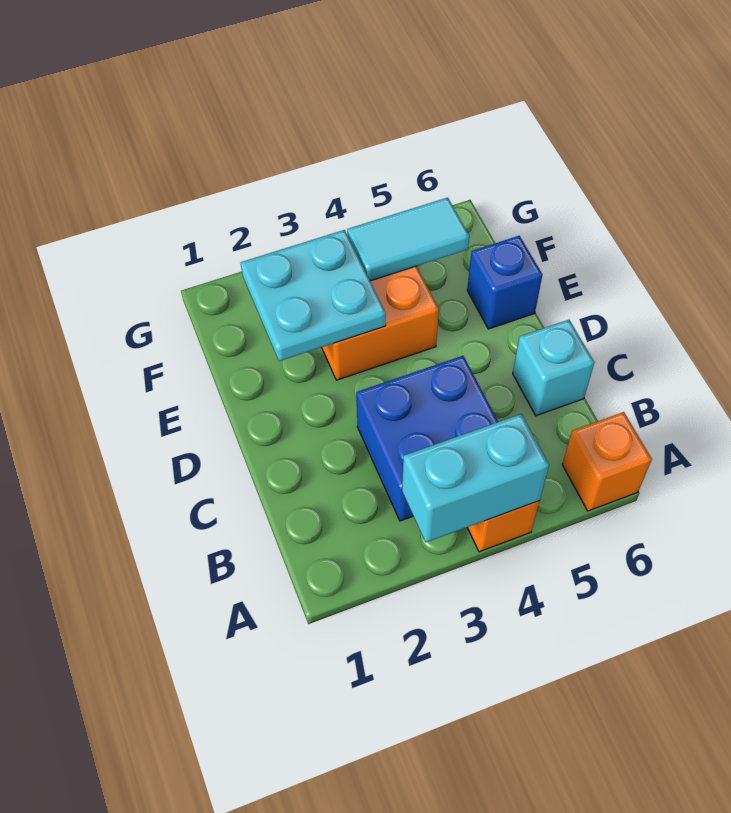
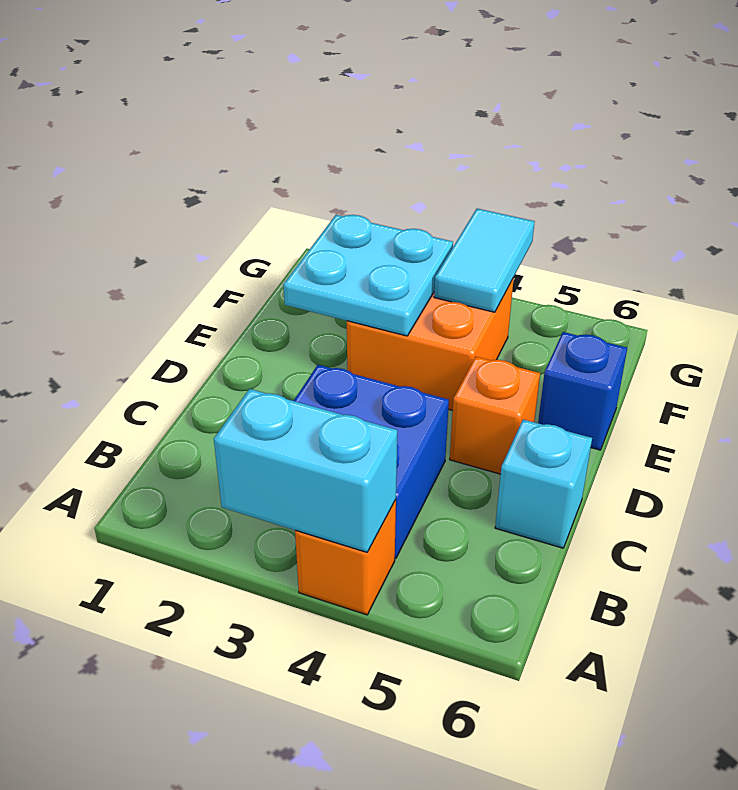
orange brick A6 level 1 -> orange brick D5 level 1
cyan tile F4:F5 level 2 -> cyan tile F4:G4 level 2

